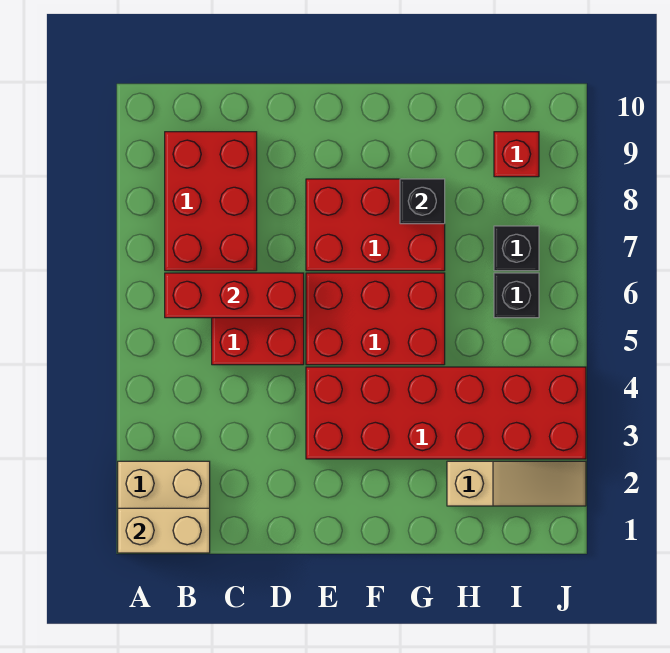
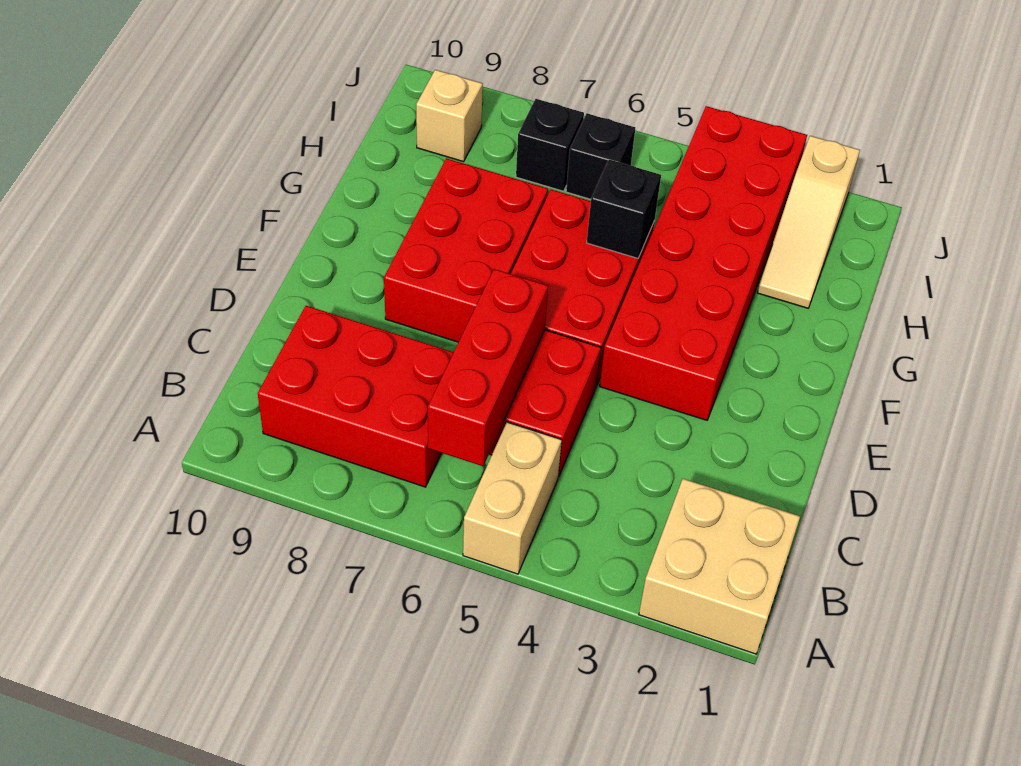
tan brick A1:B1 level 2 -> tan brick A5:B5 level 1
black brick G8 level 2 -> black brick G5 level 2
tan slope H2:J2 level 1 top H -> tan slope H2:J2 level 1 top J
red brick I9 level 1 -> tan brick I9 level 1

